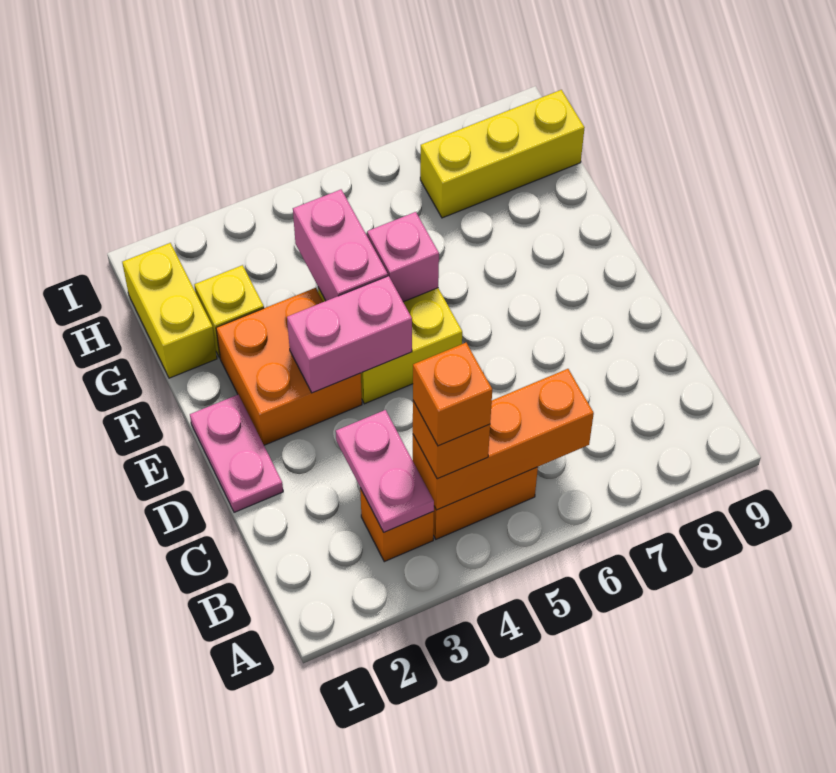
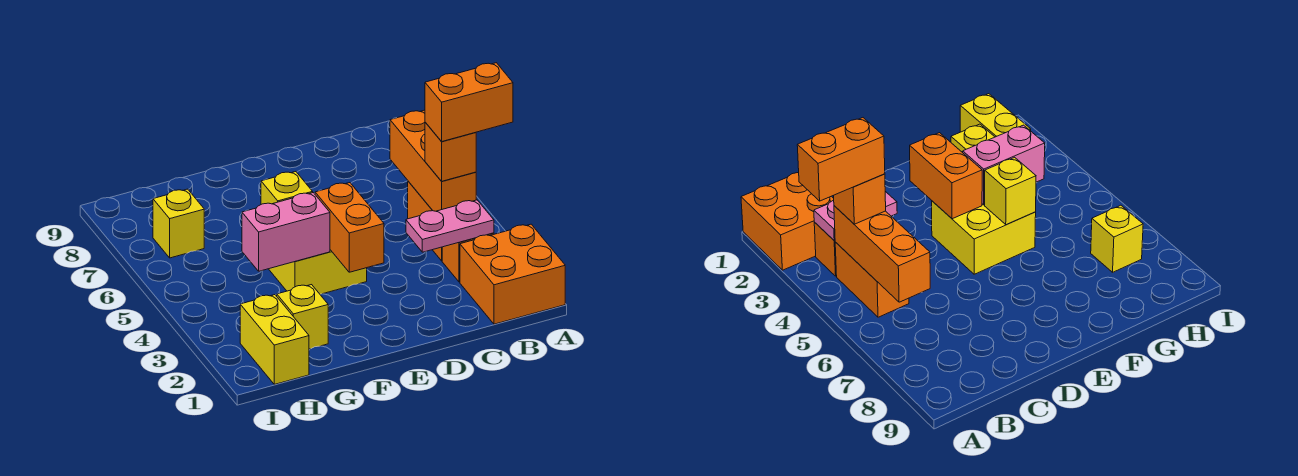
orange brick B4 level 4 -> orange brick A4:B4 level 4
pink plate D1:E1 level 1 -> none
orange brick E2:F3 level 1 -> orange brick A1:B2 level 1
pink brick E3:E4 level 2 -> orange brick E3:E4 level 2
pink brick F5 level 2 -> yellow brick F5 level 2
yellow brick G1:H1 level 1 -> yellow brick H1:H2 level 1
yellow brick H7:H9 level 1 -> yellow brick H7 level 1

